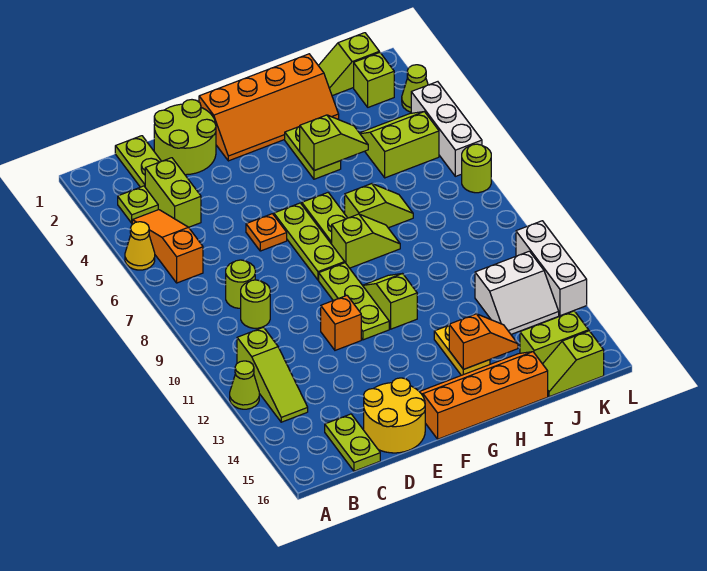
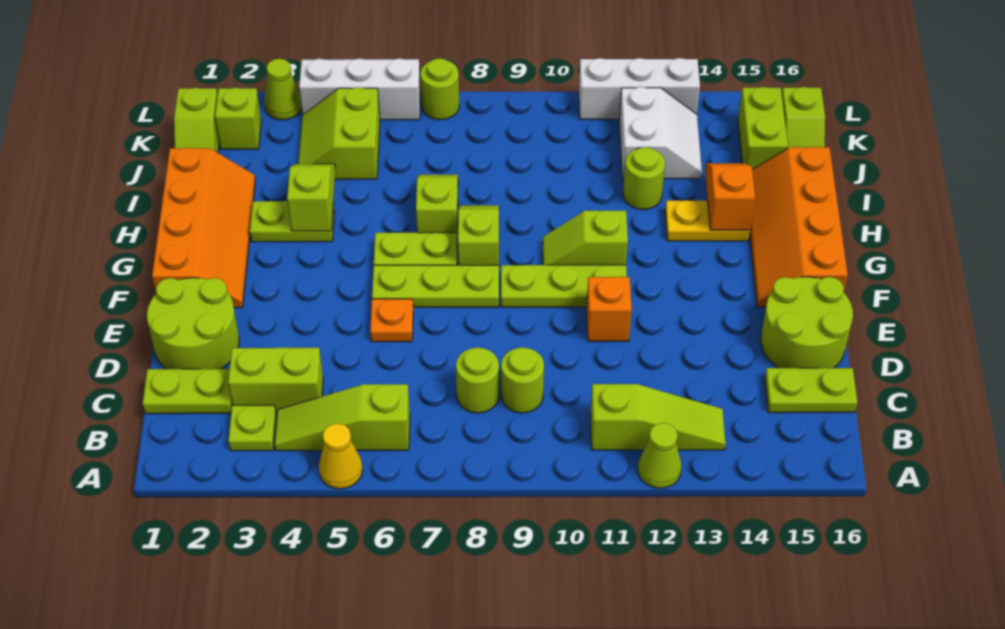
orange slope B4:B6 level 1 top 6 -> lime slope B4:B6 level 1 top 6
yellow round brick D15:E16 level 1 -> lime round brick D15:E16 level 1
none -> lime round brick I12 level 1

